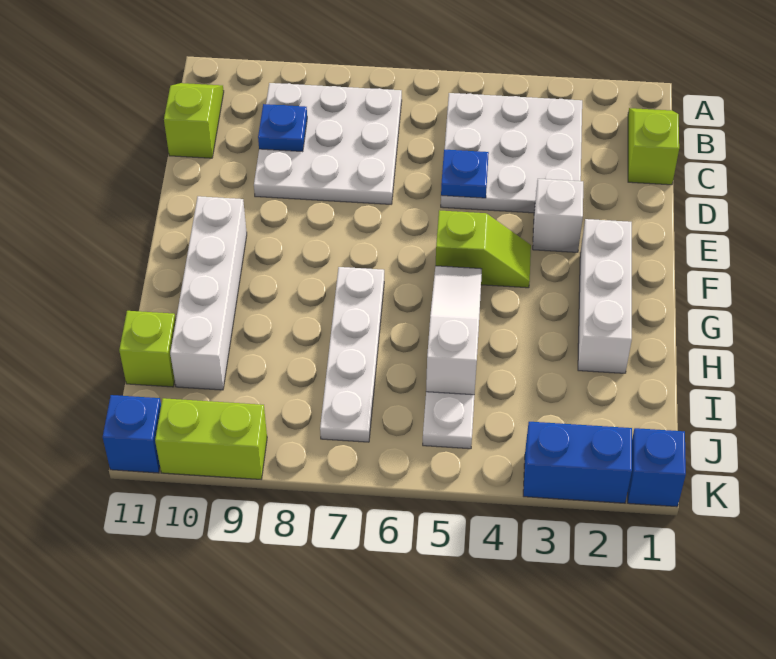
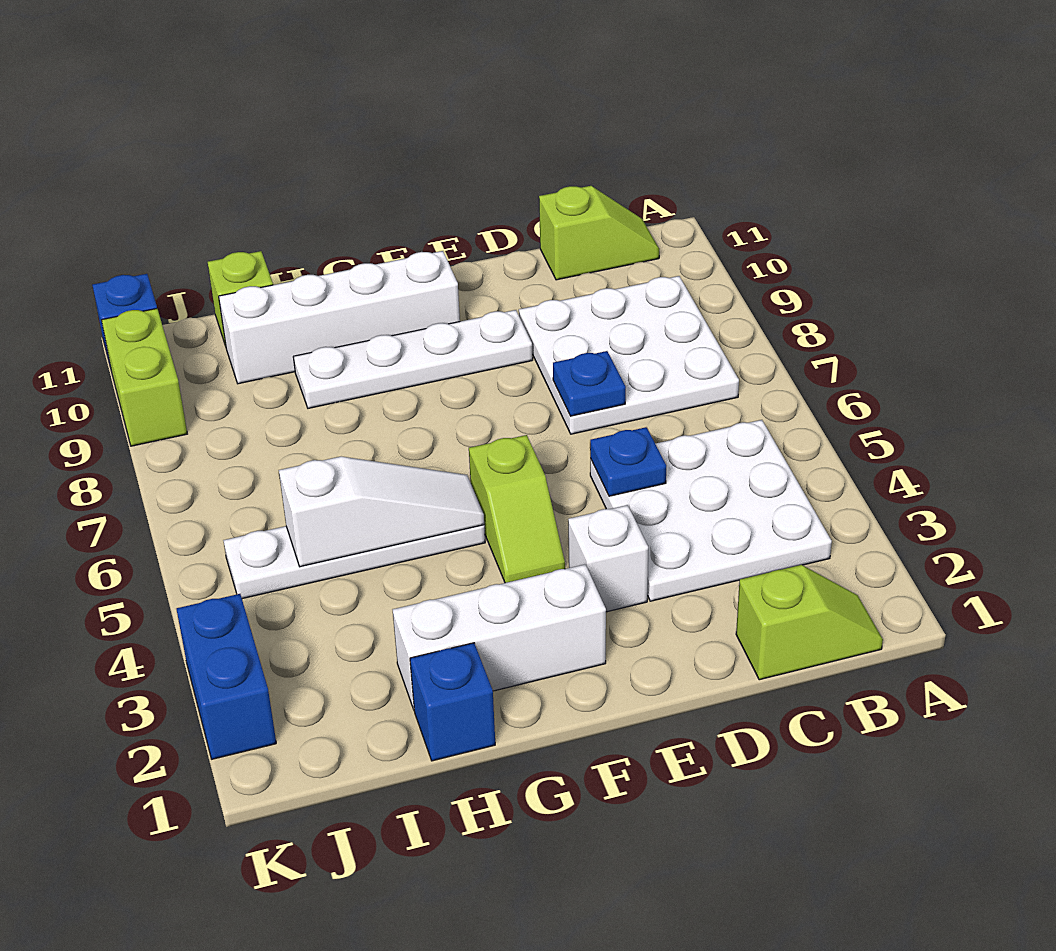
blue plate C9 level 2 -> blue plate D7 level 2
white plate G7:J7 level 1 -> white plate E9:H9 level 1
blue brick K1 level 1 -> blue brick H1 level 1

